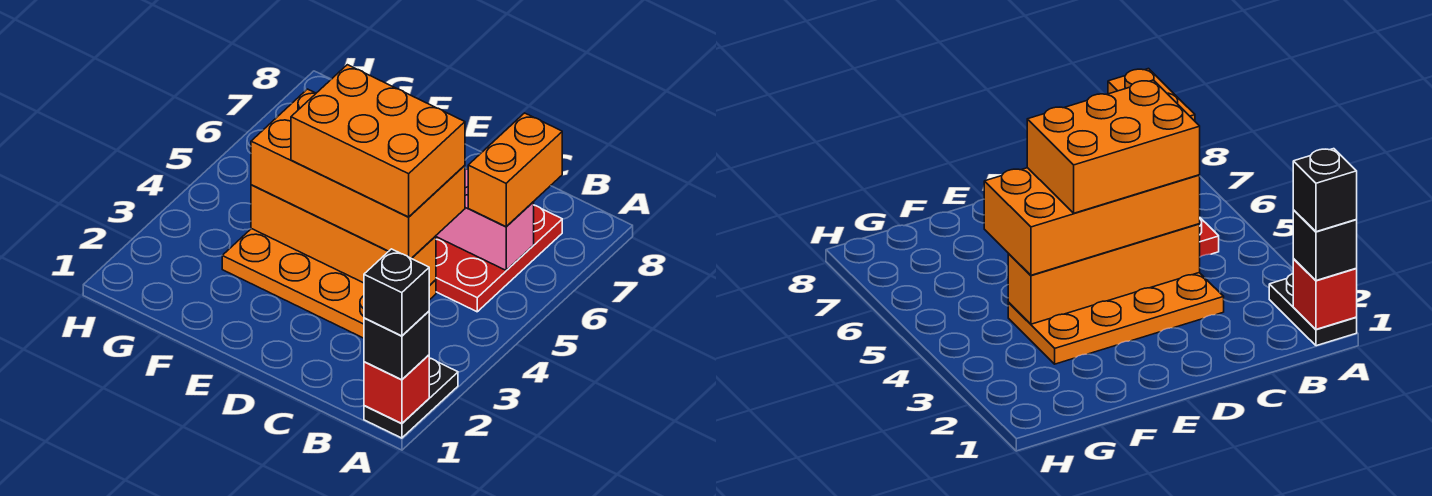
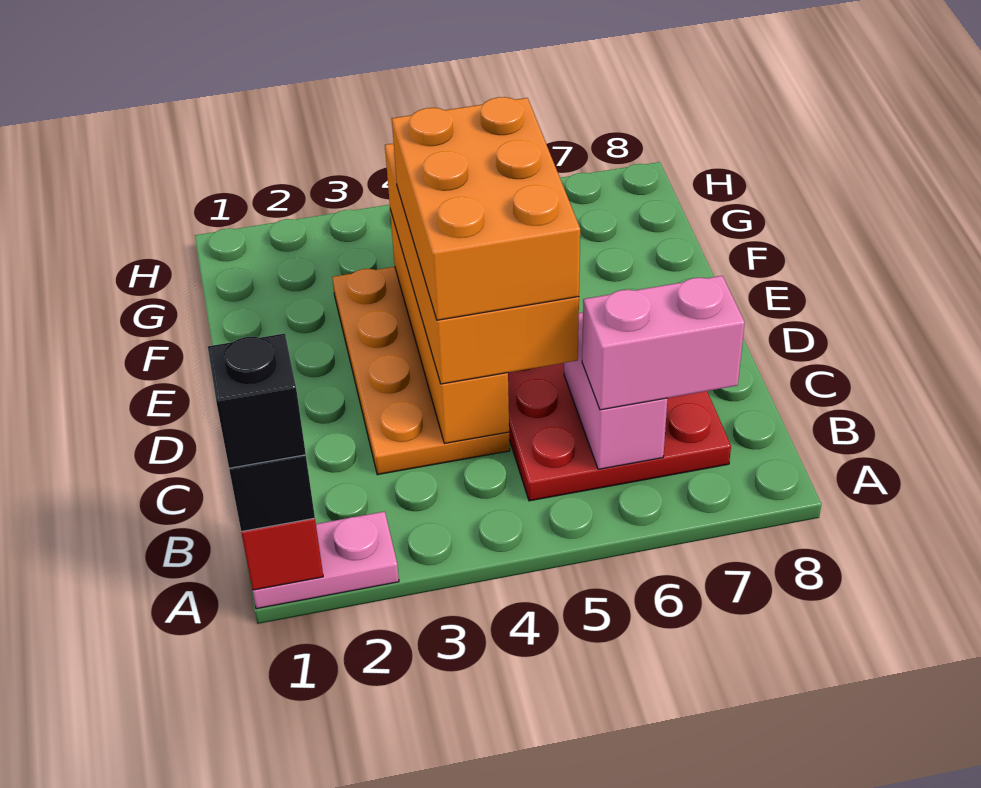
black plate A1:A2 level 1 -> pink plate A1:A2 level 1
orange brick B6:B7 level 3 -> pink brick B6:B7 level 3

